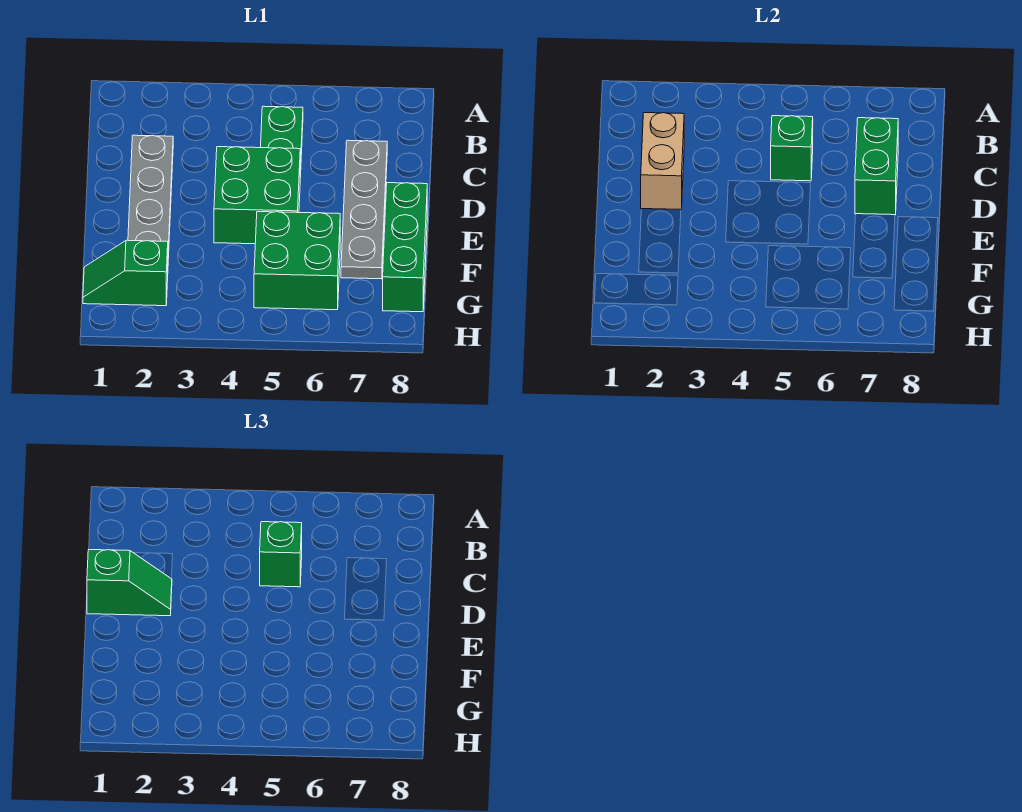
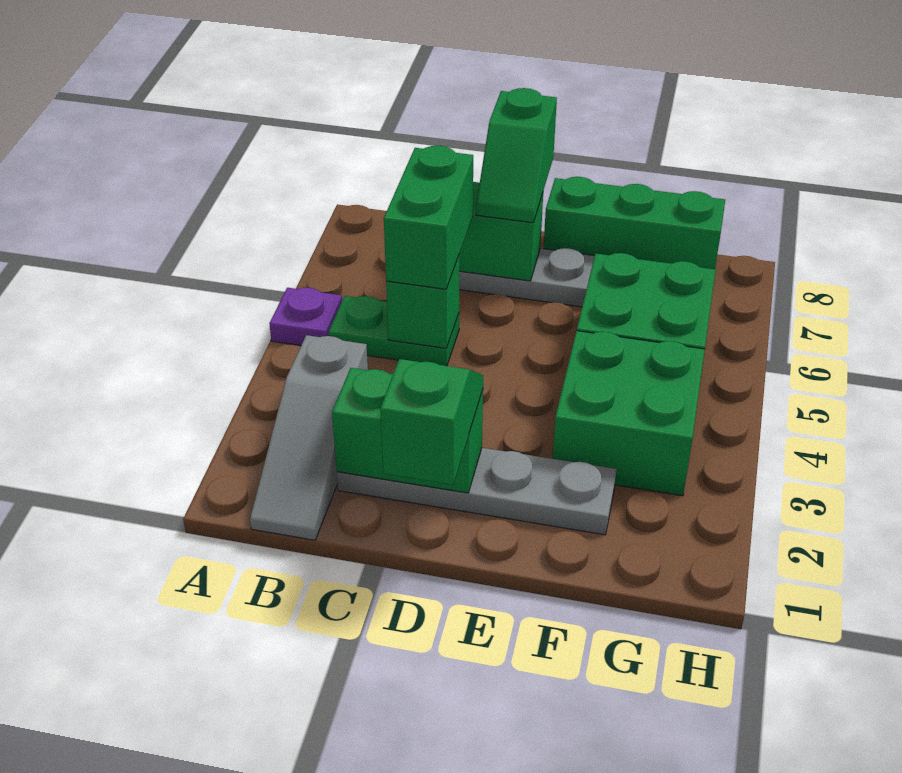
none -> purple plate A5 level 1
none -> grey slope B1:B3 level 1 top 3
tan brick C2:D2 level 2 -> green brick C2:D2 level 2
green brick C5 level 3 -> green brick C5:C6 level 3
green brick D4:E5 level 1 -> green brick F3:G4 level 1
green slope G1:G2 level 1 top 2 -> green slope D7:D8 level 3 top 8

